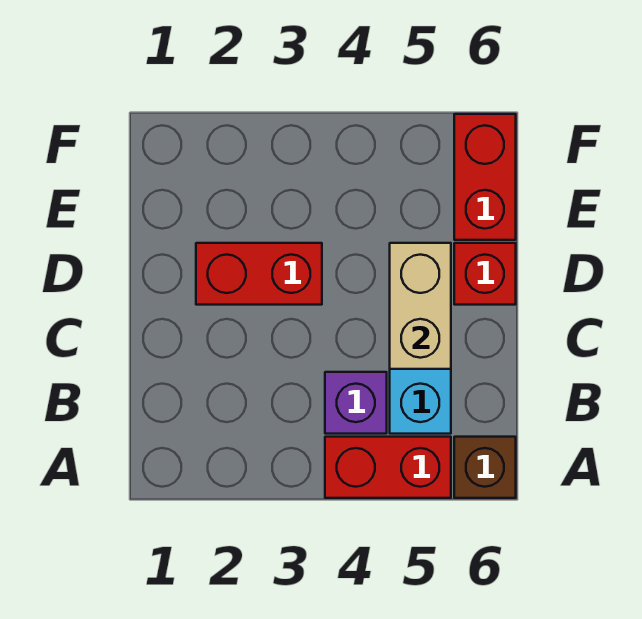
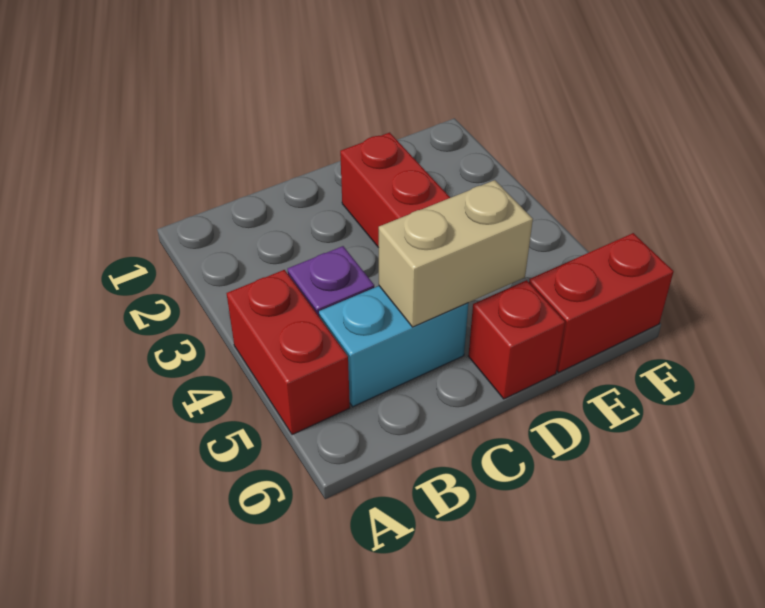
brown brick A6 level 1 -> none

